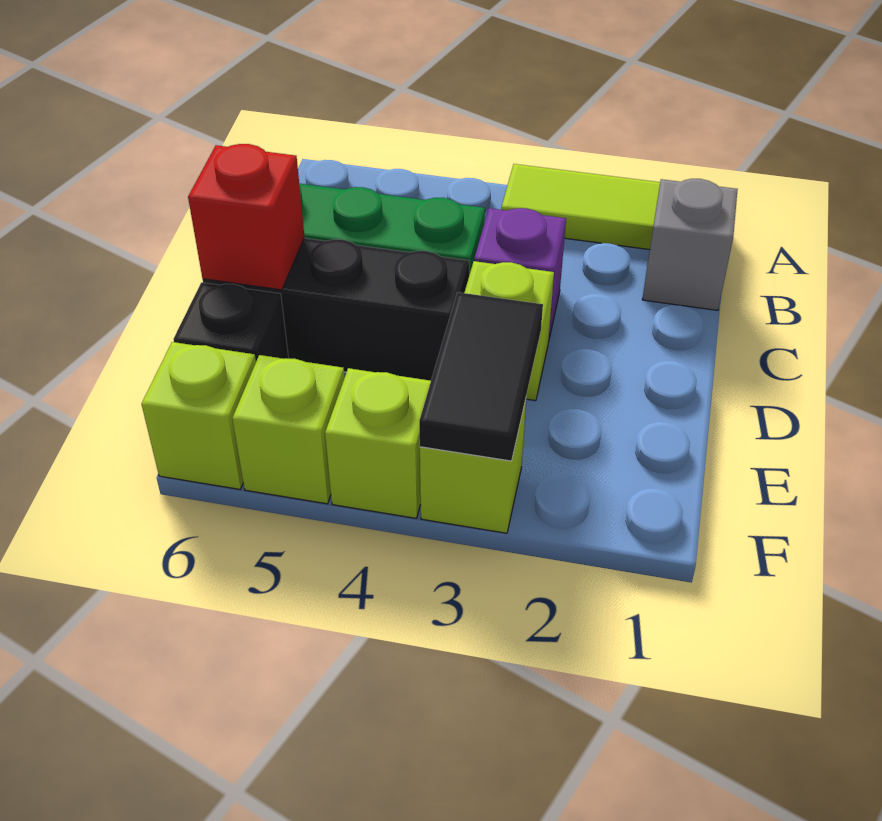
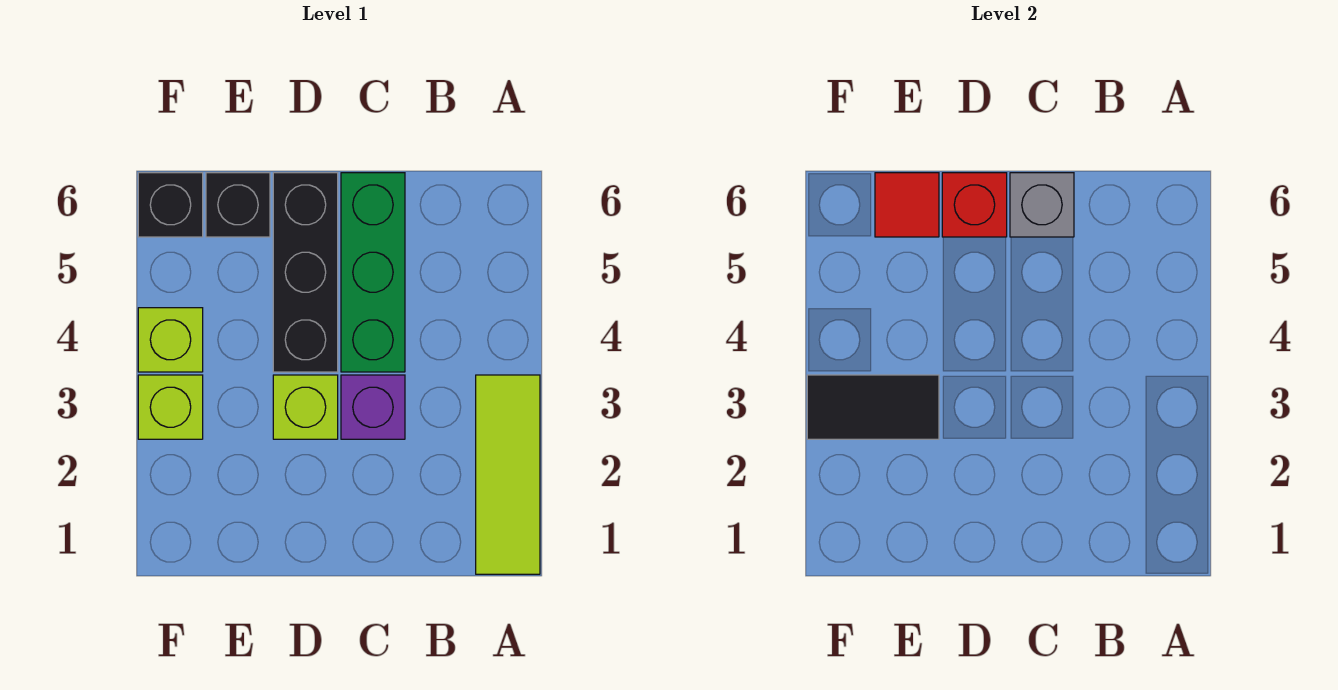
grey brick B1 level 1 -> grey brick C6 level 2
none -> red tile E6 level 2
lime brick F5 level 1 -> none
lime brick F6 level 1 -> black brick F6 level 1

